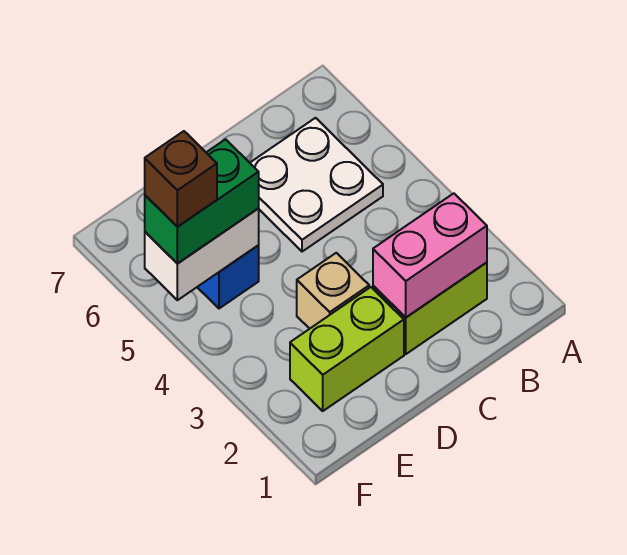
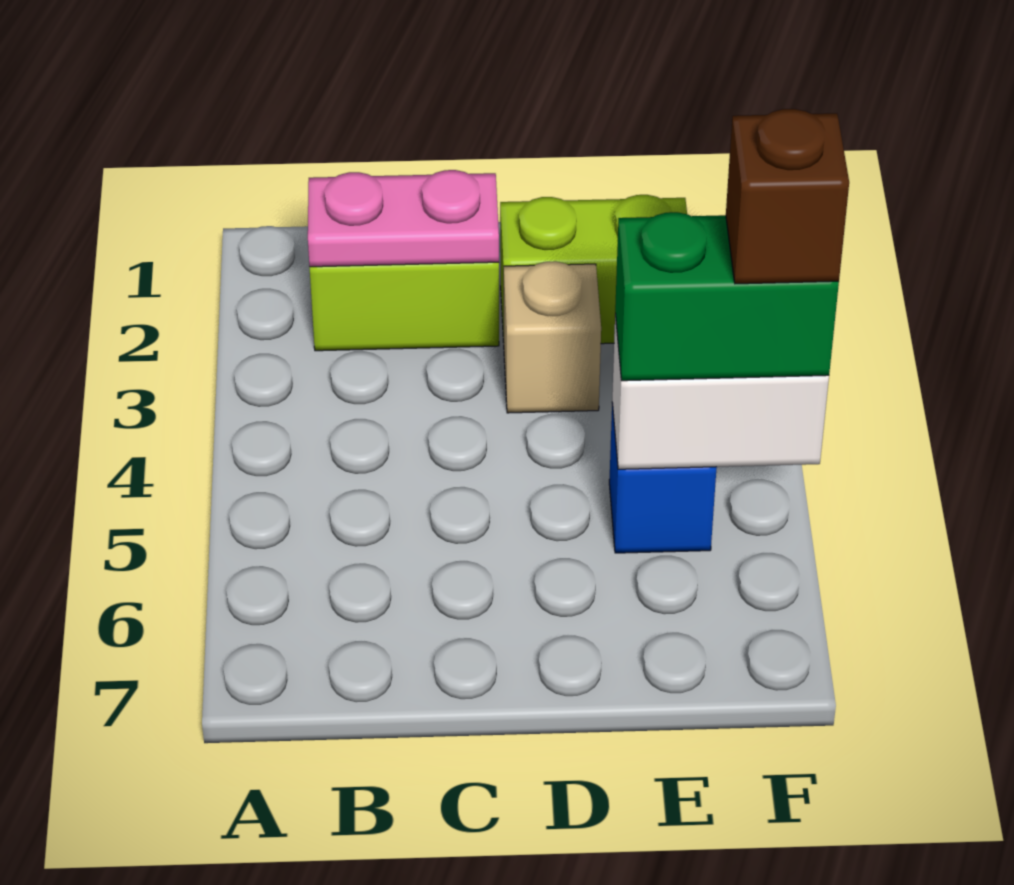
pink brick B2:C2 level 2 -> pink plate B2:C2 level 2
white plate B5:C6 level 1 -> none

